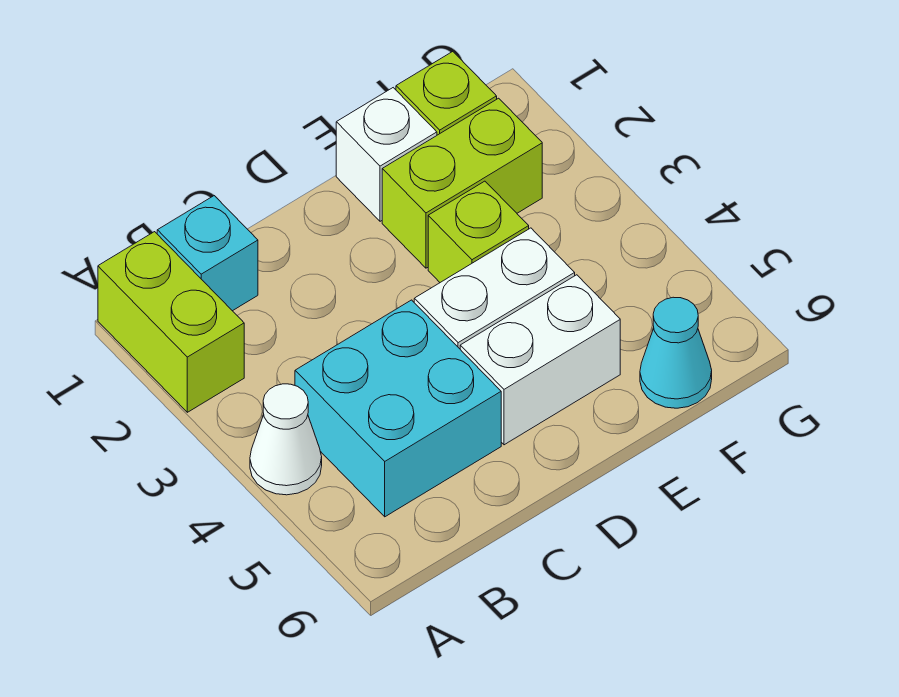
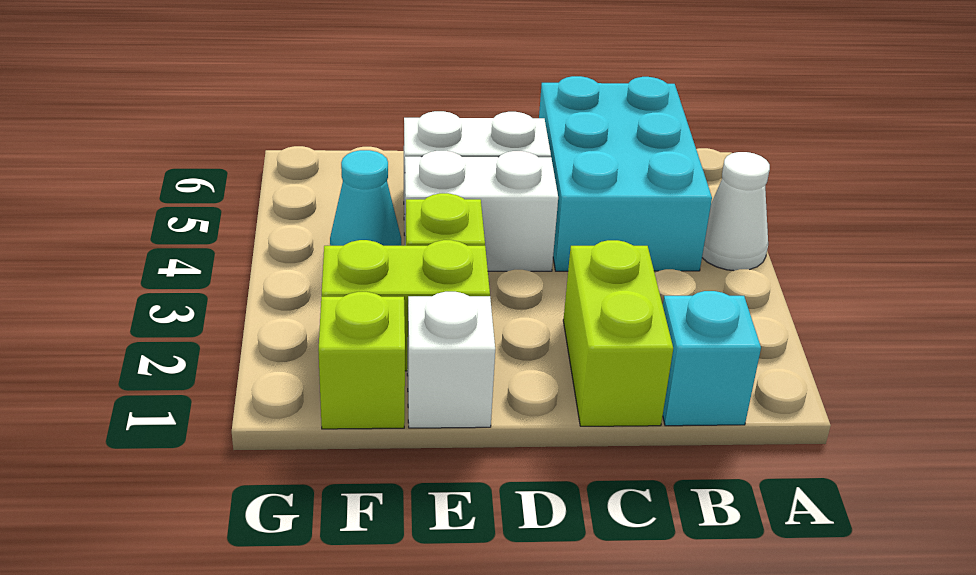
lime brick A1:A2 level 1 -> lime brick C1:C2 level 1
cyan brick B4:C5 level 1 -> cyan brick B4:C6 level 1
cyan cone F6 level 1 -> cyan cone F4 level 1

